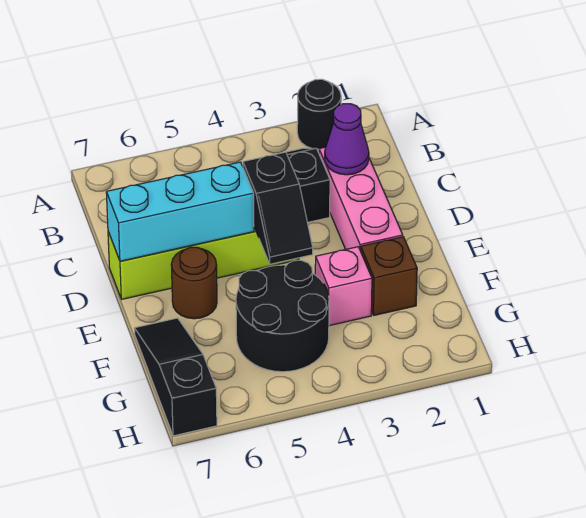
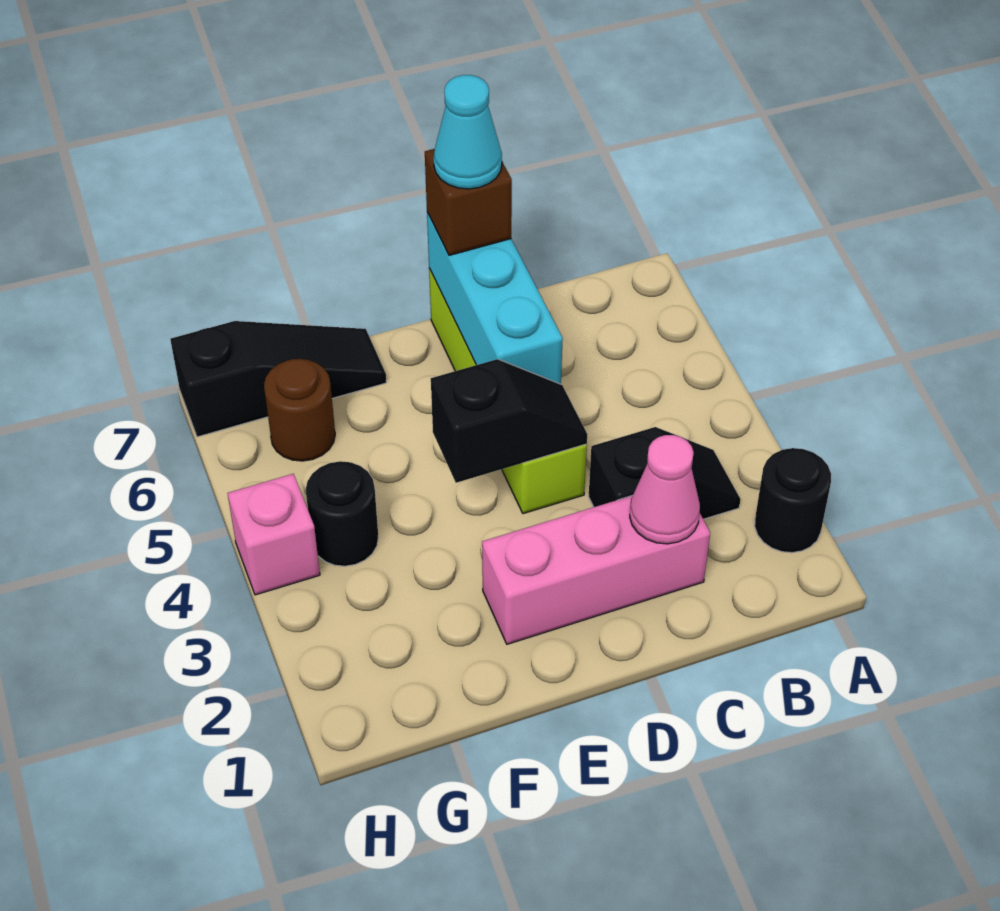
purple cone C2 level 2 -> pink cone C2 level 2
black slope D4:E4 level 2 top D -> black slope D4:E4 level 2 top E
none -> cyan cone D7 level 4
brown round brick E6 level 1 -> brown round brick G6 level 1
brown brick F2 level 1 -> brown brick D7 level 3
pink brick F3 level 1 -> pink brick H4 level 1
black round brick F4:G5 level 1 -> black round brick G4 level 1

